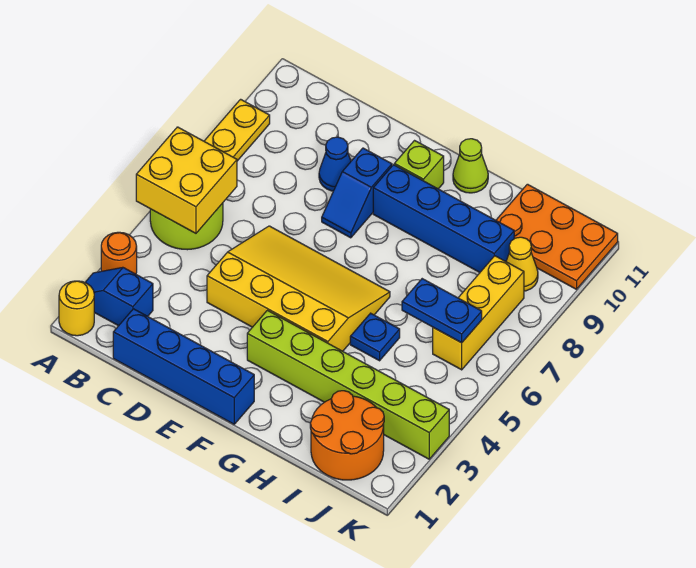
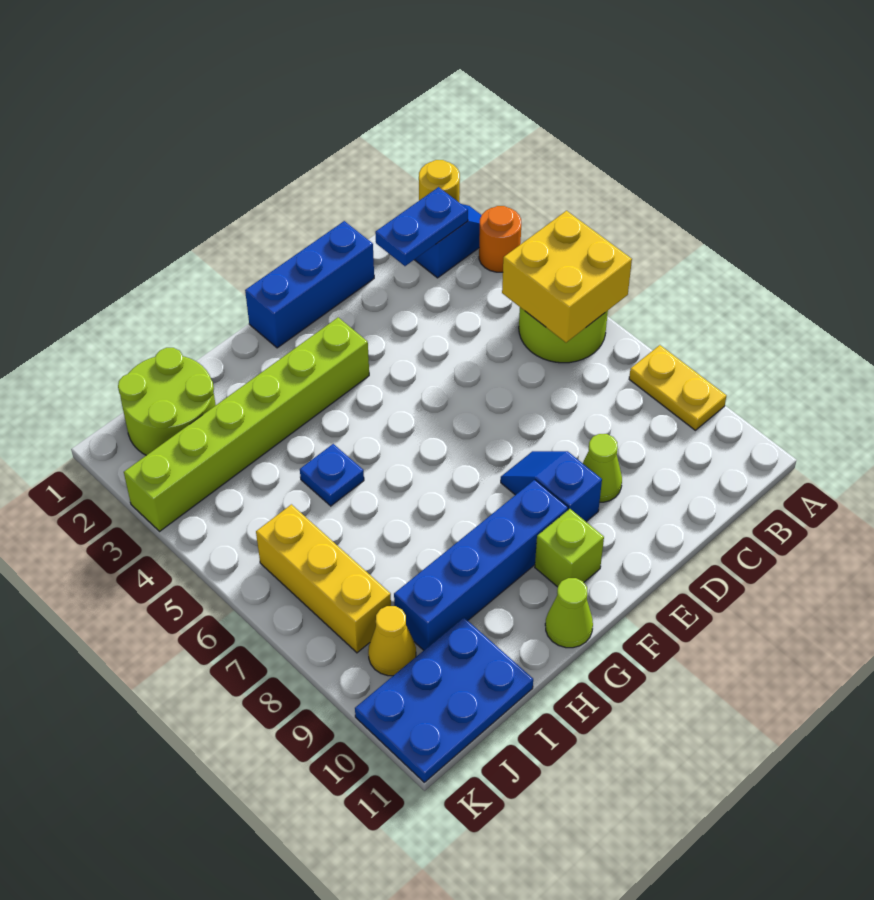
blue brick C1:F1 level 1 -> blue brick D1:F1 level 1
yellow slope D4:G6 level 1 top 4 -> none
blue cone D9 level 1 -> lime cone D9 level 1
orange round brick I1:J2 level 1 -> lime round brick I1:J2 level 1
blue plate I6:J6 level 2 -> blue plate B2:C2 level 2
orange plate I10:K11 level 1 -> blue plate I10:K11 level 1

